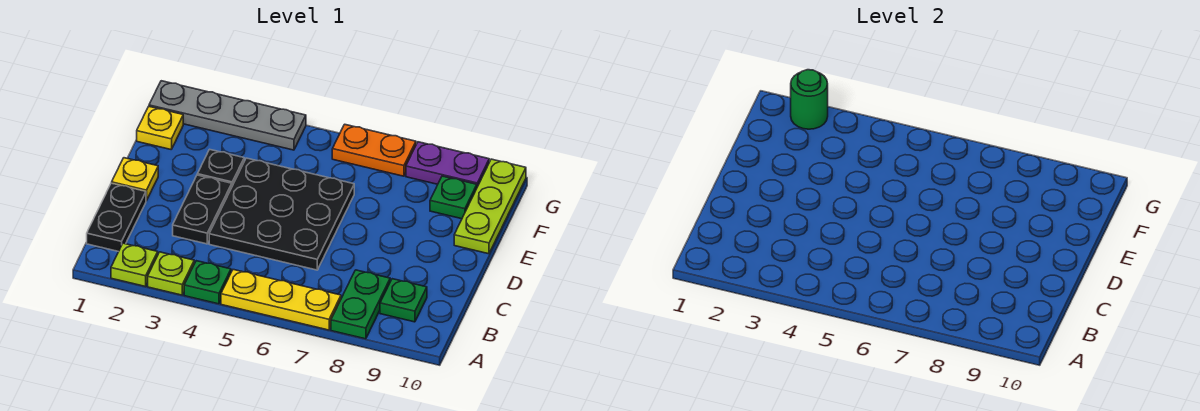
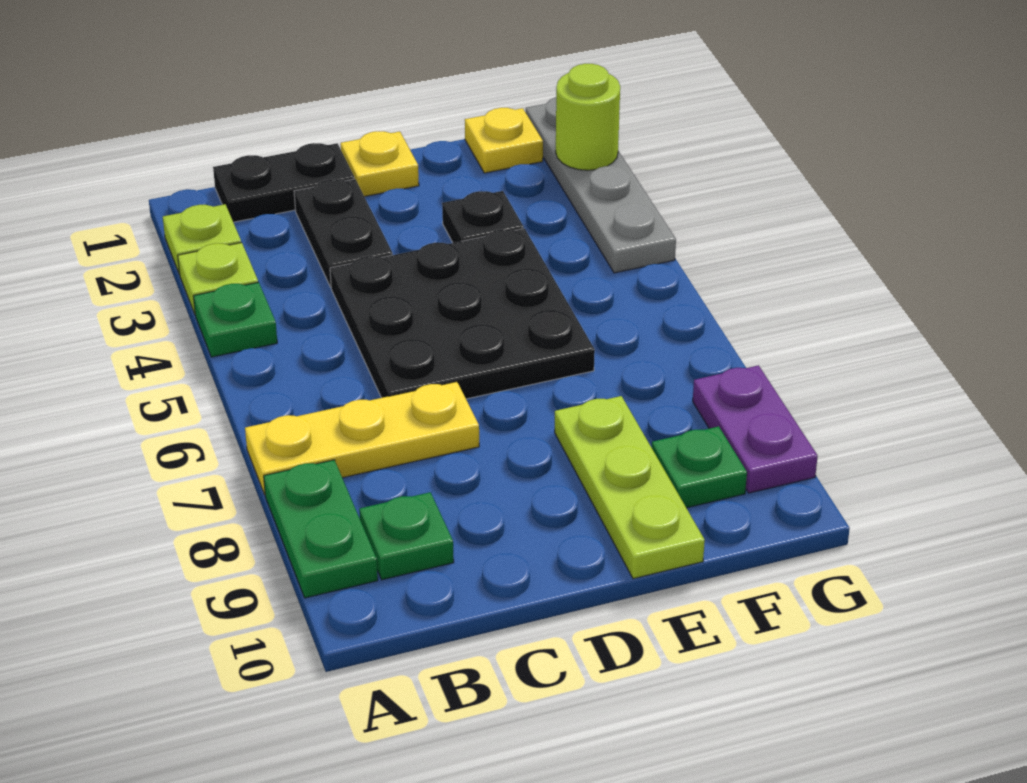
yellow plate A5:A7 level 1 -> yellow plate A7:C7 level 1
green plate A8:B8 level 1 -> green plate A8:A9 level 1
black plate C3:D3 level 1 -> black plate C2:C3 level 1
lime plate E10:G10 level 1 -> lime plate E8:E10 level 1
green round brick G2 level 2 -> lime round brick G2 level 2
orange plate G6:G7 level 1 -> none

